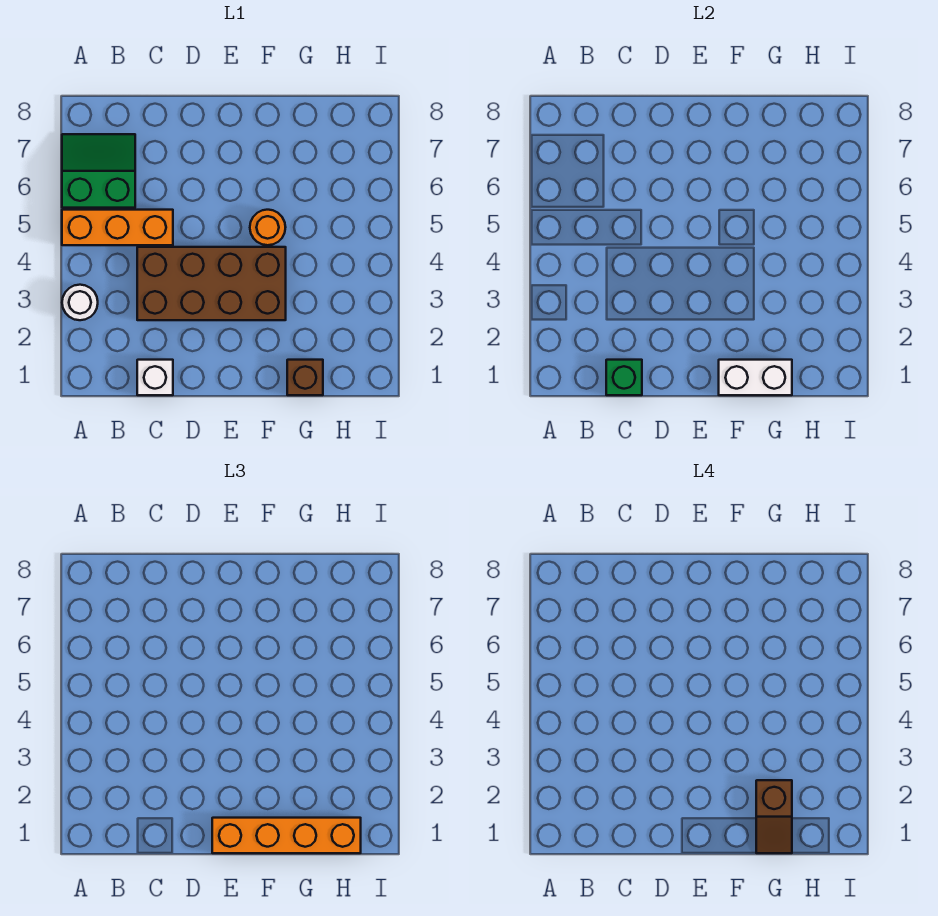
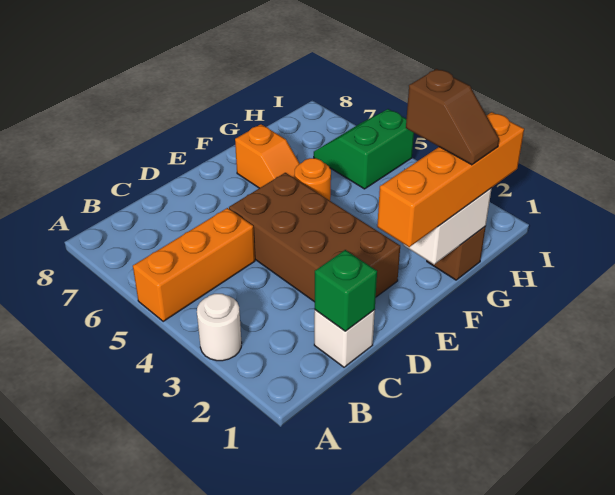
green slope A6:B7 level 1 top 6 -> green slope H5:I6 level 1 top 5
brown brick C3:F4 level 1 -> brown brick D2:E5 level 1
none -> orange slope F6:F7 level 1 top 7

